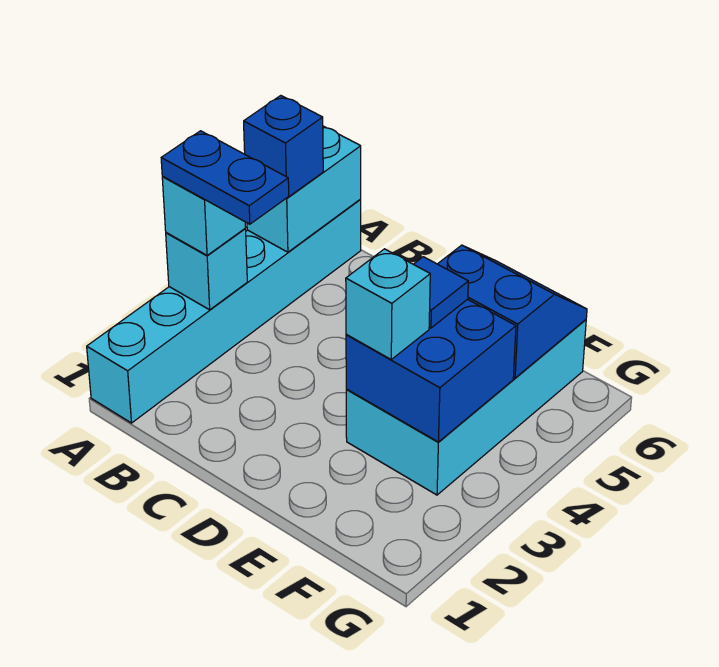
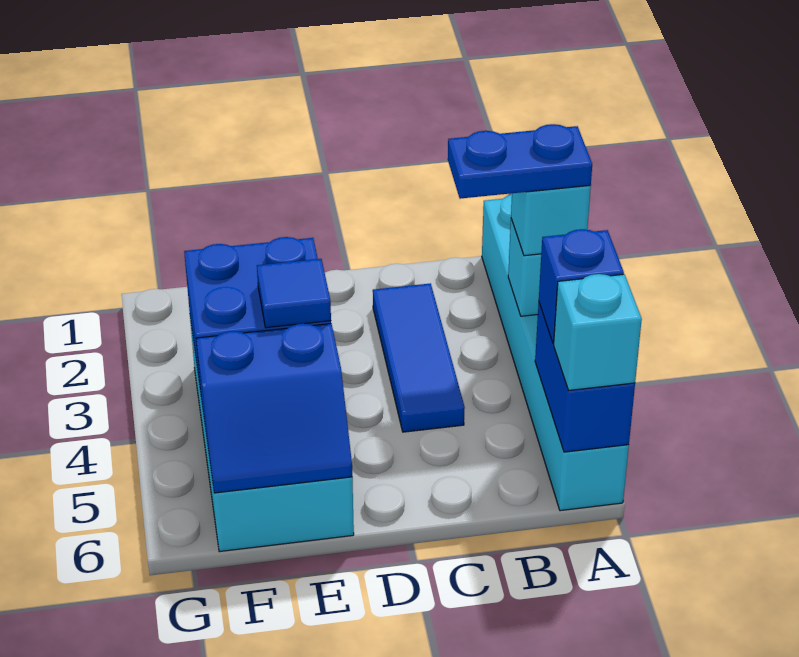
cyan brick A5:A6 level 2 -> blue brick A5:A6 level 2
none -> blue tile C2:C4 level 1
cyan brick E3 level 3 -> cyan brick A6 level 3

